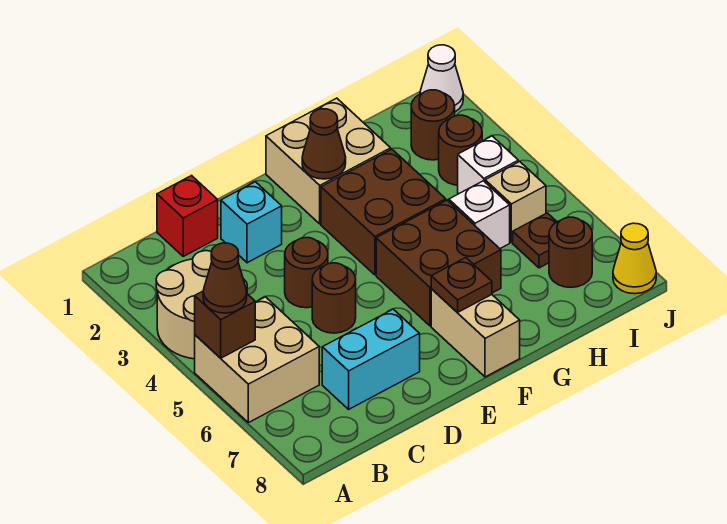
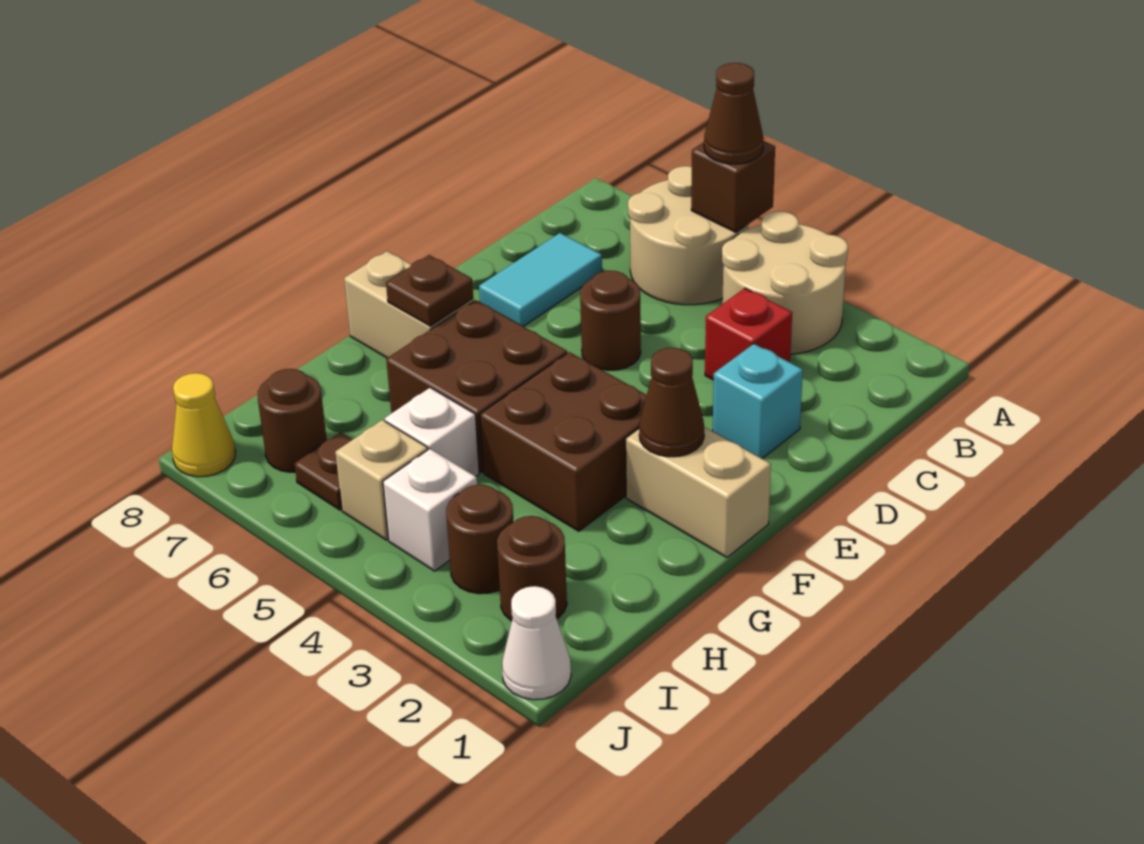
tan brick A5:B6 level 1 -> tan round brick A5:B6 level 1
red brick C1 level 1 -> red brick C3 level 1
cyan brick C7:D7 level 1 -> cyan tile C7:D7 level 1
brown round brick D4 level 1 -> none
tan brick F1:G2 level 1 -> tan brick F1:F2 level 1

